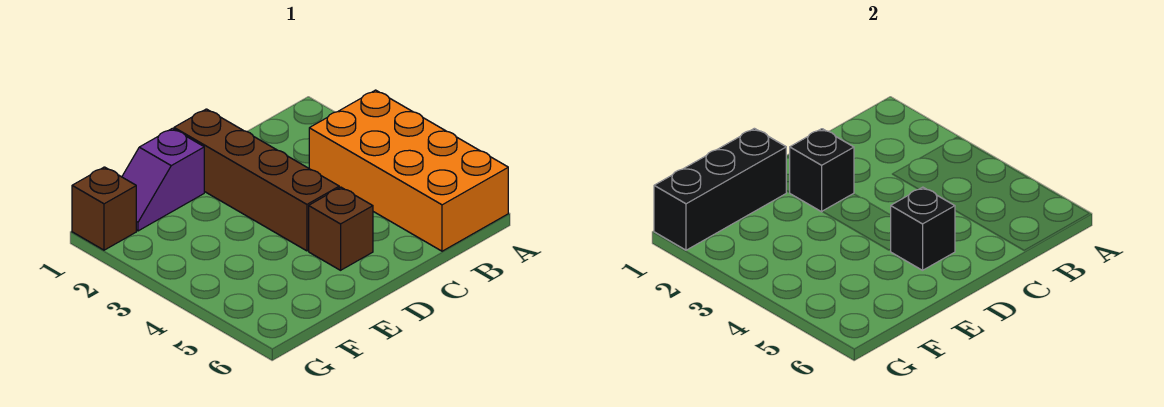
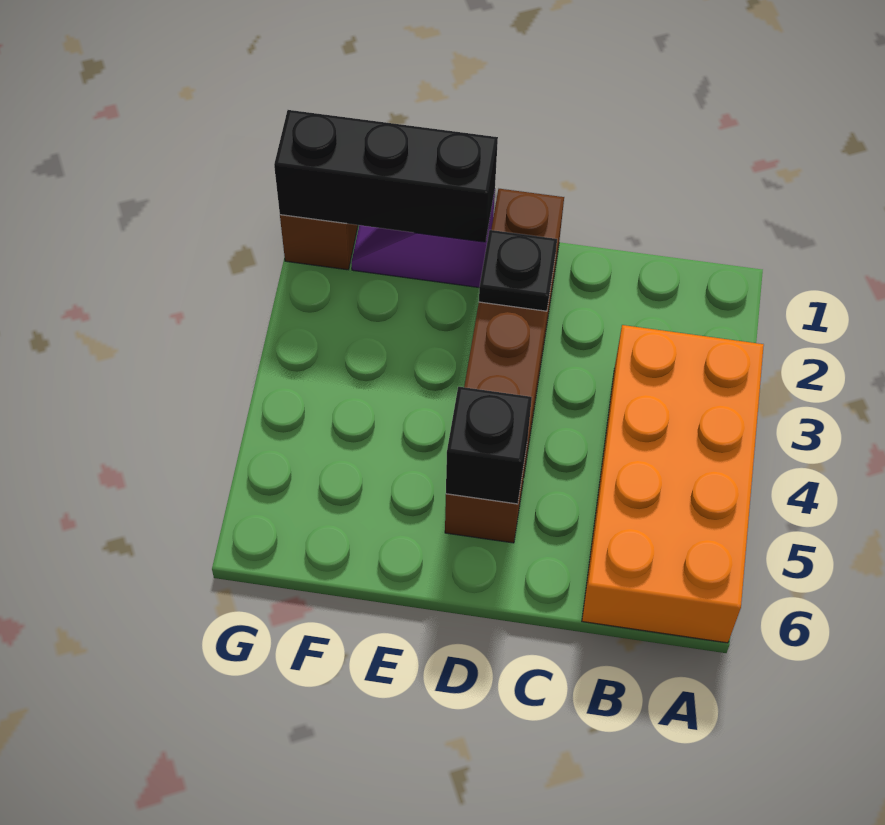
black brick D2 level 2 -> black plate D2 level 2

